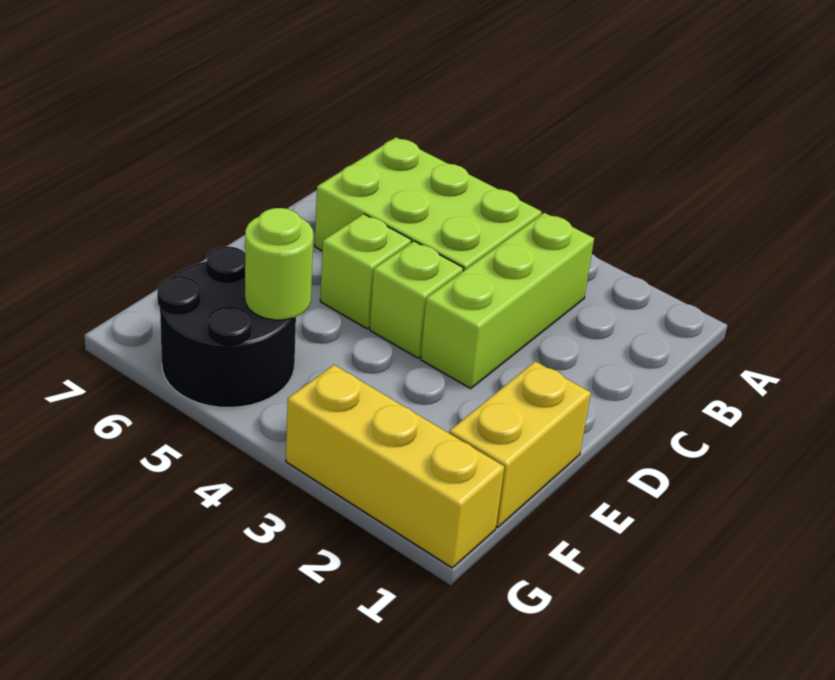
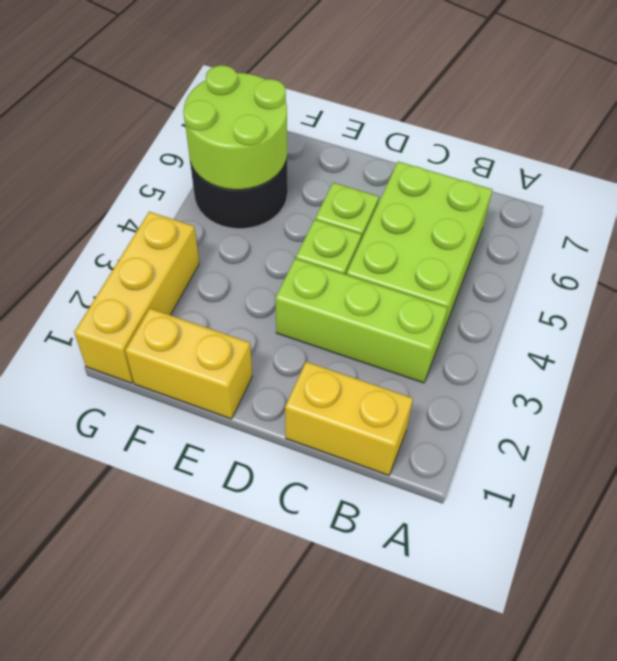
none -> yellow brick B1:C1 level 1
lime round brick F5 level 2 -> lime round brick F5:G6 level 2

